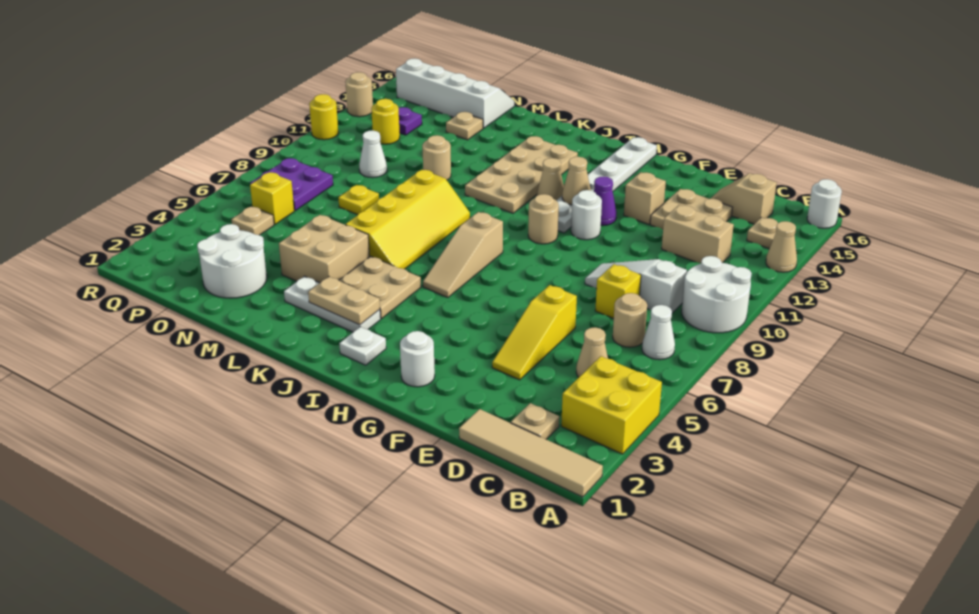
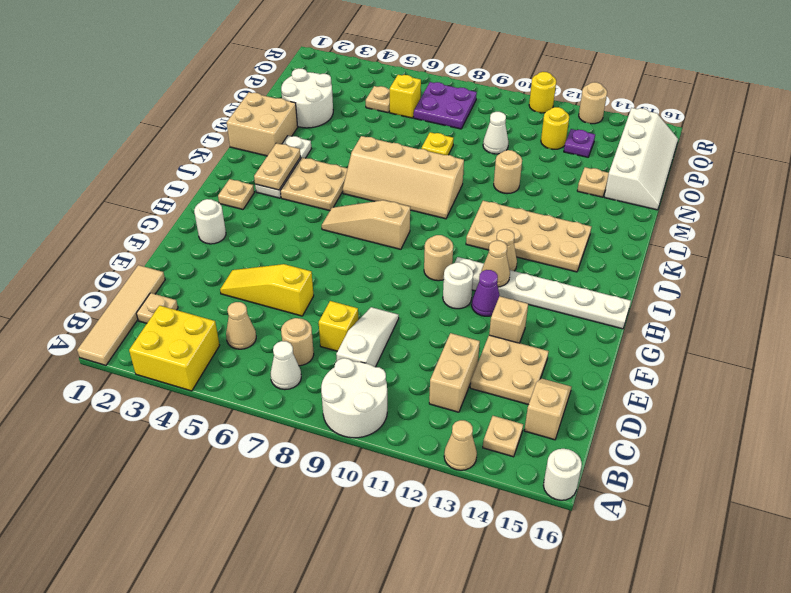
white plate I2 level 1 -> tan plate I2 level 1
yellow slope K6:L9 level 1 top L -> tan slope K6:L9 level 1 top L
tan brick L4:M5 level 1 -> tan brick L1:M2 level 1

